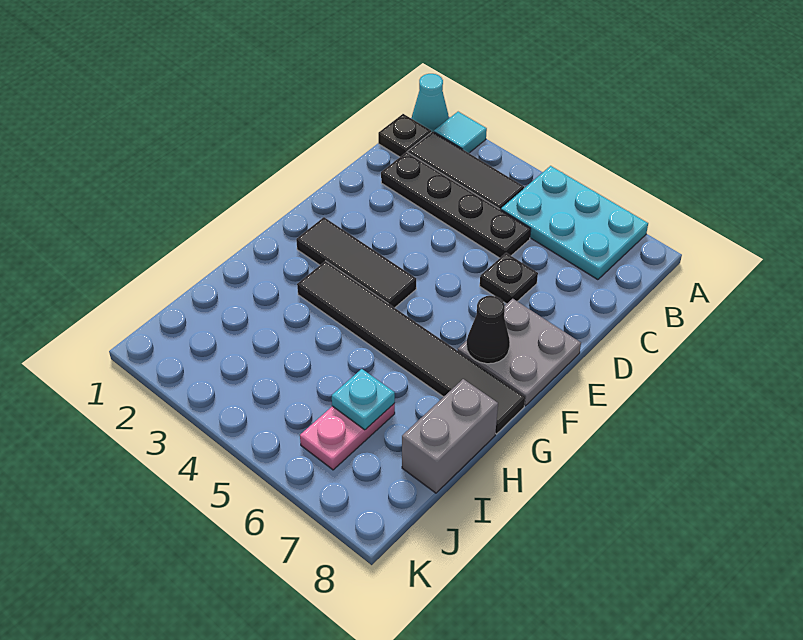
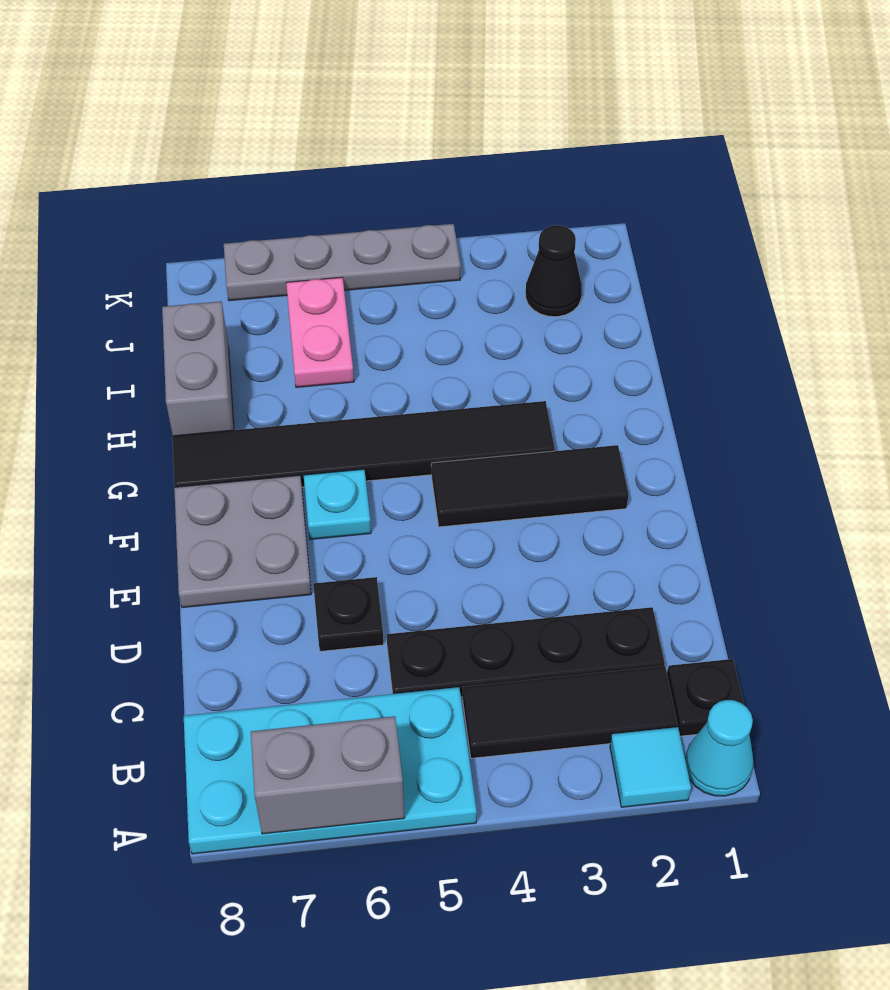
cyan plate A5:B7 level 1 -> cyan plate A5:B8 level 1
none -> grey brick A6:A7 level 2
black cone F7 level 2 -> black cone J2 level 1
cyan plate I6 level 2 -> cyan plate F6 level 1
none -> grey plate K4:K7 level 1

